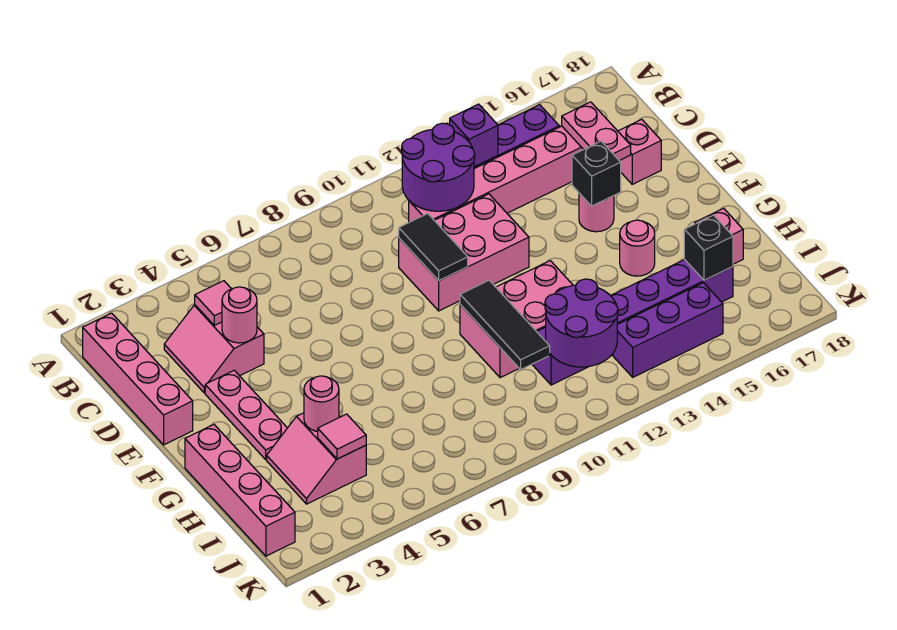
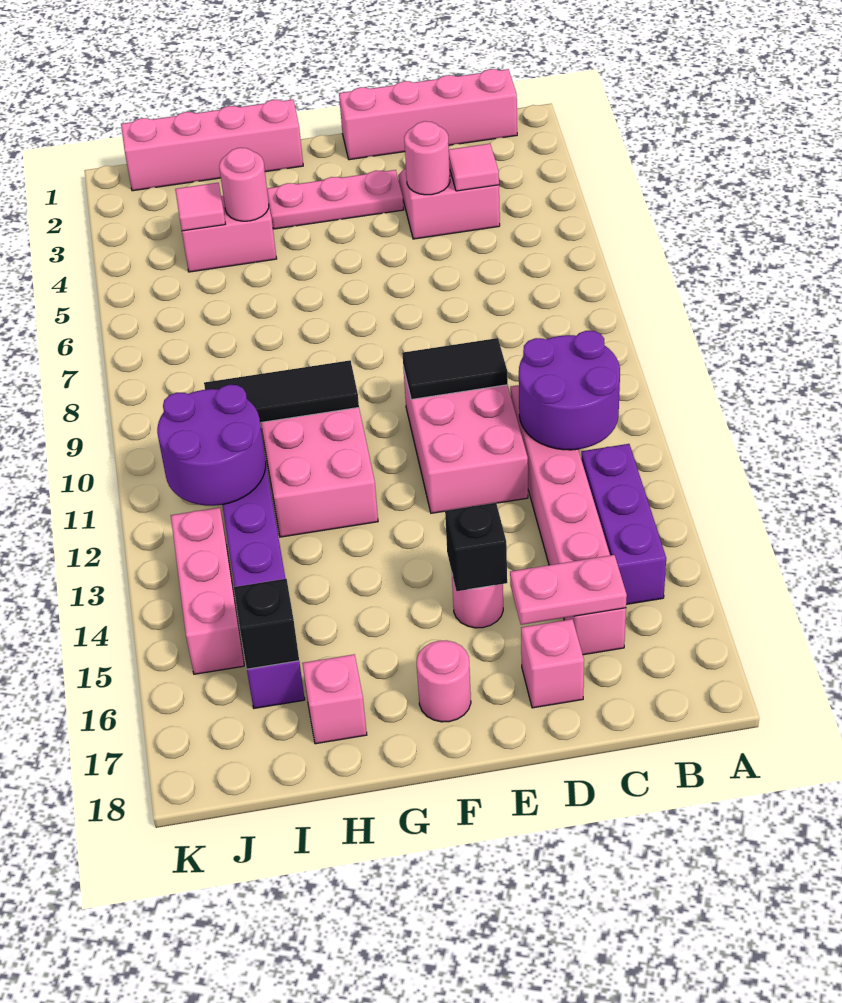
purple brick B13 level 2 -> none
pink round brick G15 level 1 -> pink round brick F17 level 1
purple brick J13:J15 level 1 -> pink brick J13:J15 level 1

